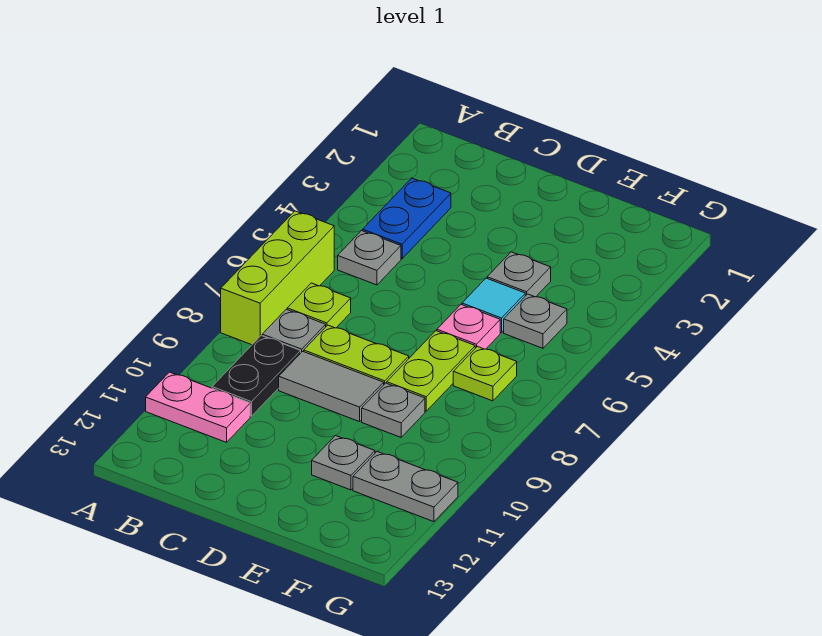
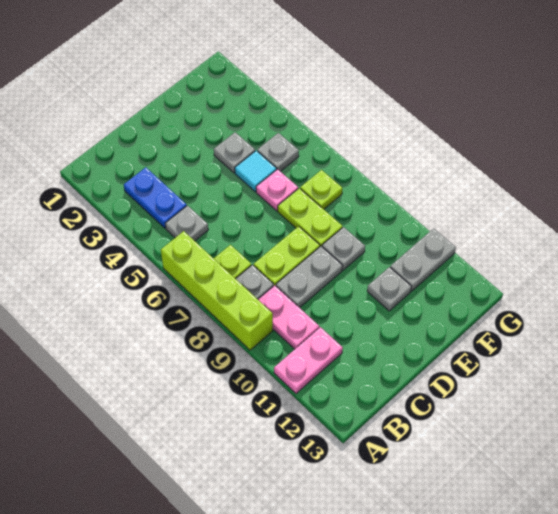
lime brick A6:A8 level 1 -> lime brick A6:A9 level 1
black plate B9:B10 level 1 -> pink plate B9:B10 level 1
grey tile C9:D9 level 1 -> grey plate C9:D9 level 1

